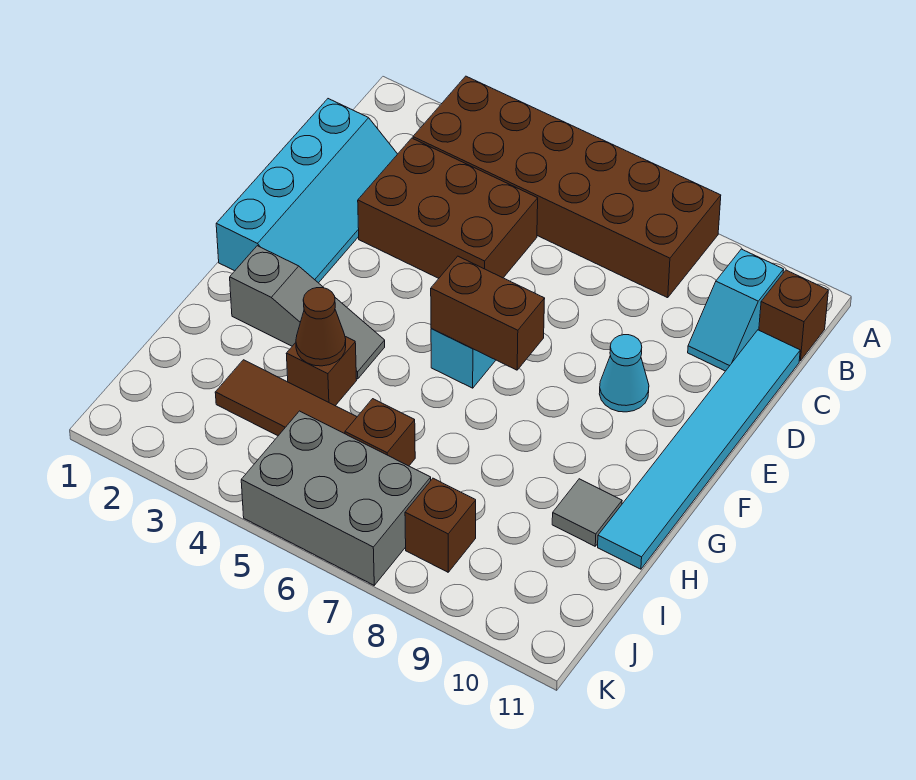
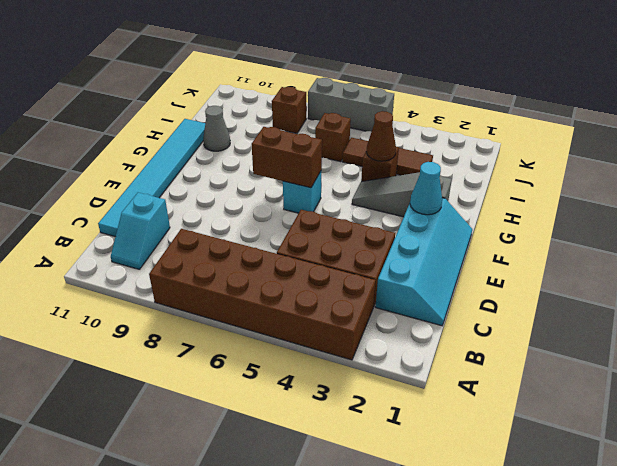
cyan slope B10:C10 level 1 top B -> cyan slope B10:C10 level 1 top C
brown brick B11 level 1 -> none
cyan slope C1:F2 level 1 top 1 -> cyan slope C1:F2 level 1 top 2
cyan cone E9 level 1 -> cyan cone F2 level 2
grey tile H10 level 1 -> grey cone H10 level 1
grey brick J5:K7 level 1 -> grey brick K5:K7 level 1

